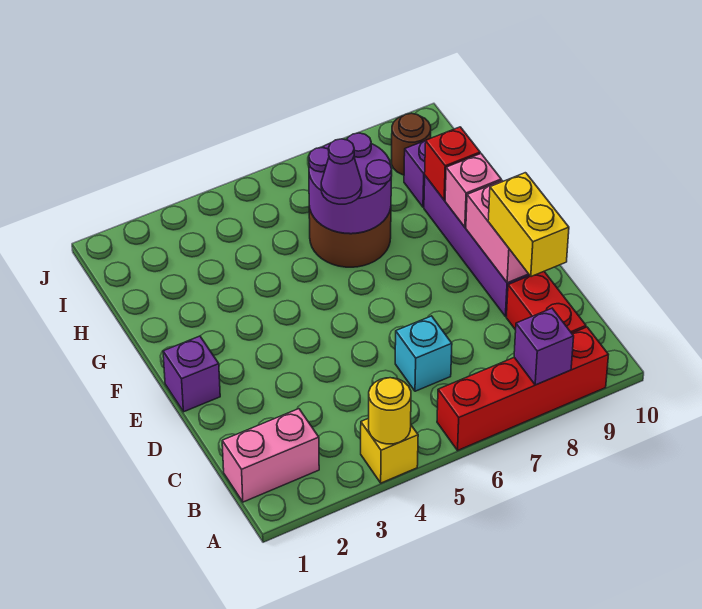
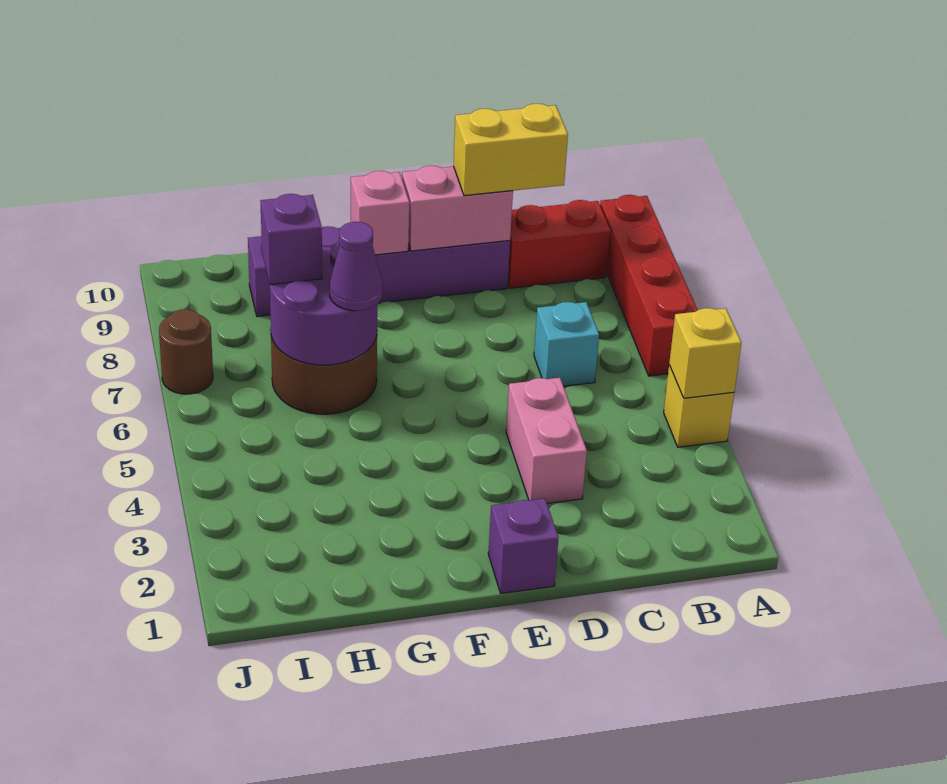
yellow round brick A4 level 2 -> yellow brick A4 level 2
purple brick A8 level 2 -> purple brick H7 level 3
pink brick B1:B2 level 1 -> pink brick D3:D4 level 1
red brick G9 level 2 -> none
brown round brick I9 level 1 -> brown round brick J7 level 1

